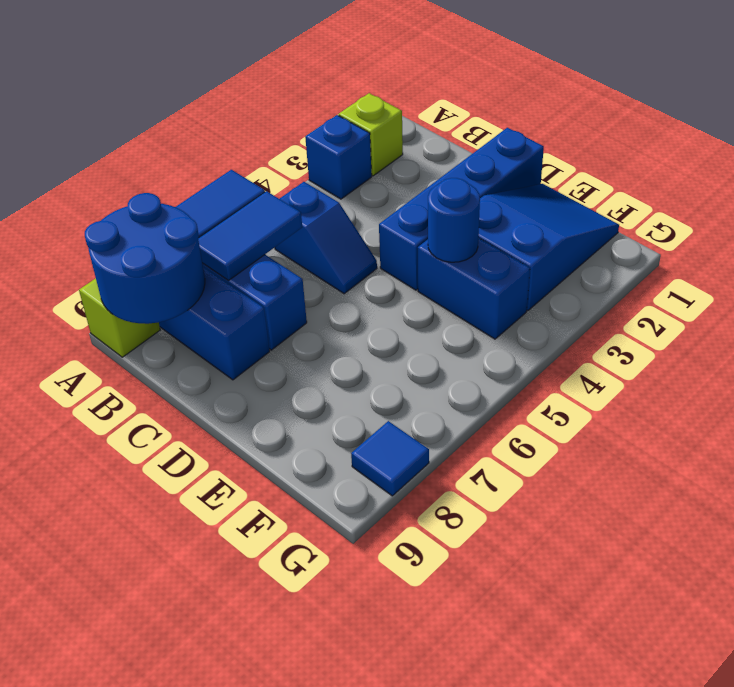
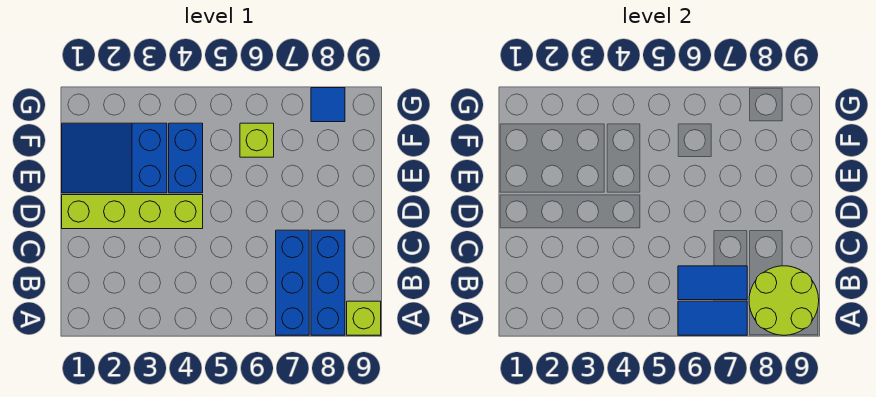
lime brick A2 level 1 -> lime brick F6 level 1
blue brick A3 level 1 -> none
blue round brick A8:B9 level 2 -> lime round brick A8:B9 level 2
blue slope B5:C5 level 1 top B -> none
blue brick D1:D4 level 1 -> lime brick D1:D4 level 1
blue round brick E4 level 2 -> none

